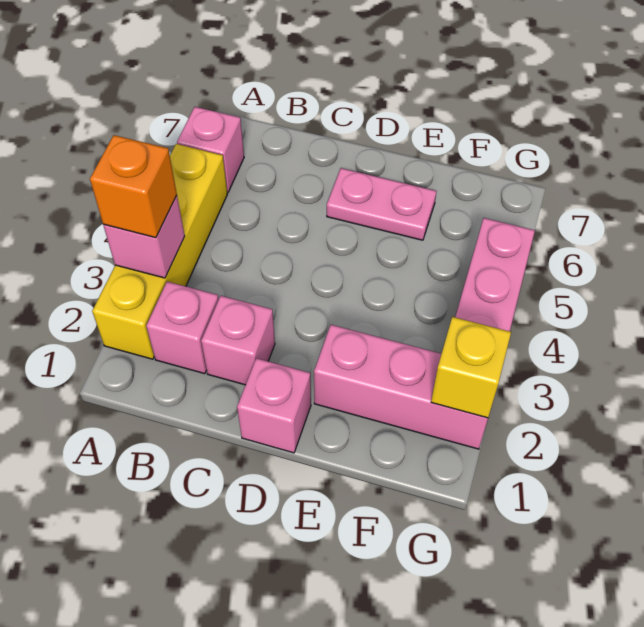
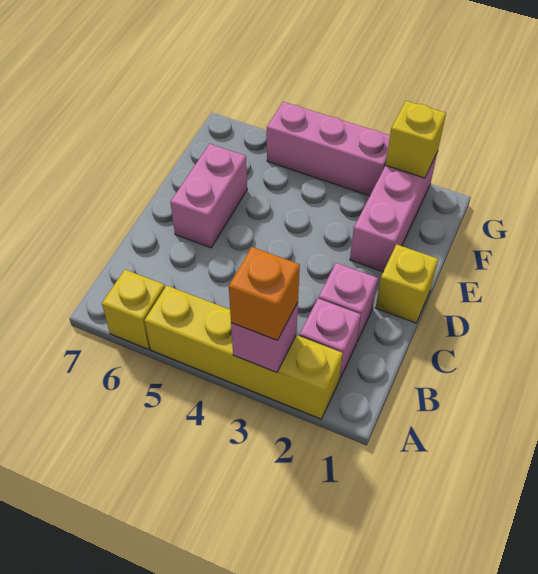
pink brick A6 level 1 -> yellow brick A6 level 1
pink brick D1 level 1 -> yellow brick D1 level 1
pink plate D6:E6 level 1 -> pink brick D6:E6 level 1

